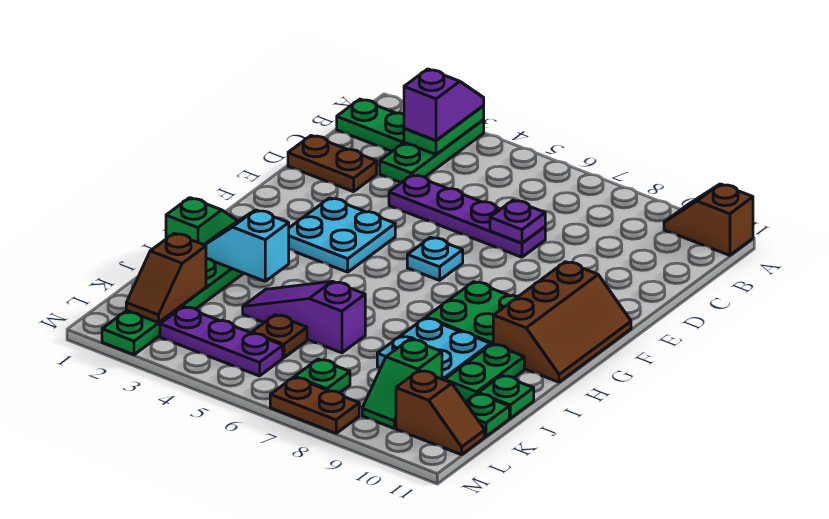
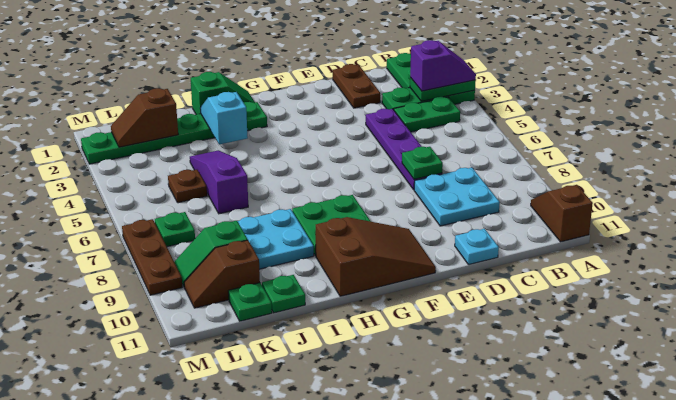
purple plate D7 level 2 -> green plate D7 level 2
cyan plate F3:G4 level 1 -> cyan plate C8:D9 level 1
cyan plate F6 level 1 -> cyan plate D11 level 1
brown slope F10:H11 level 1 top 10 -> brown slope F10:H11 level 1 top H
green plate I10:J10 level 1 -> green plate B4:C4 level 1
purple plate L3:L5 level 1 -> none
brown slope L10:L11 level 1 top 10 -> brown slope K10:L10 level 1 top K
brown plate M7:M8 level 1 -> brown plate M7:M9 level 1

